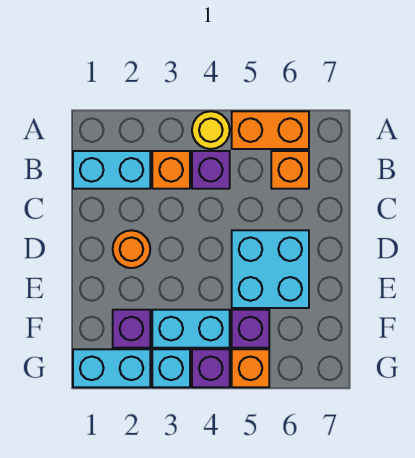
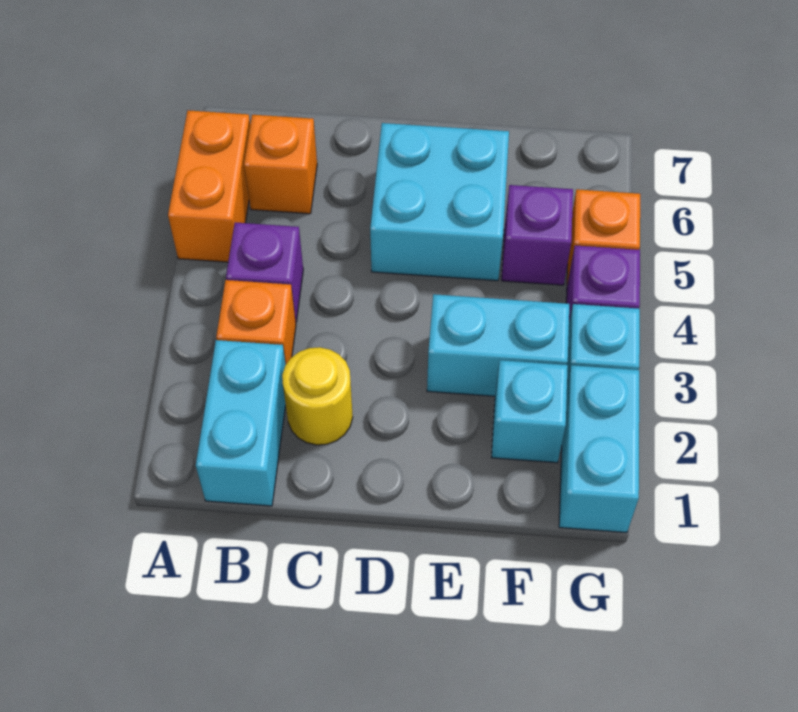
yellow round brick A4 level 1 -> yellow round brick C2 level 1
orange round brick D2 level 1 -> none
purple brick F2 level 1 -> cyan brick F2 level 1
cyan brick F3:F4 level 1 -> cyan brick E3:F3 level 1

